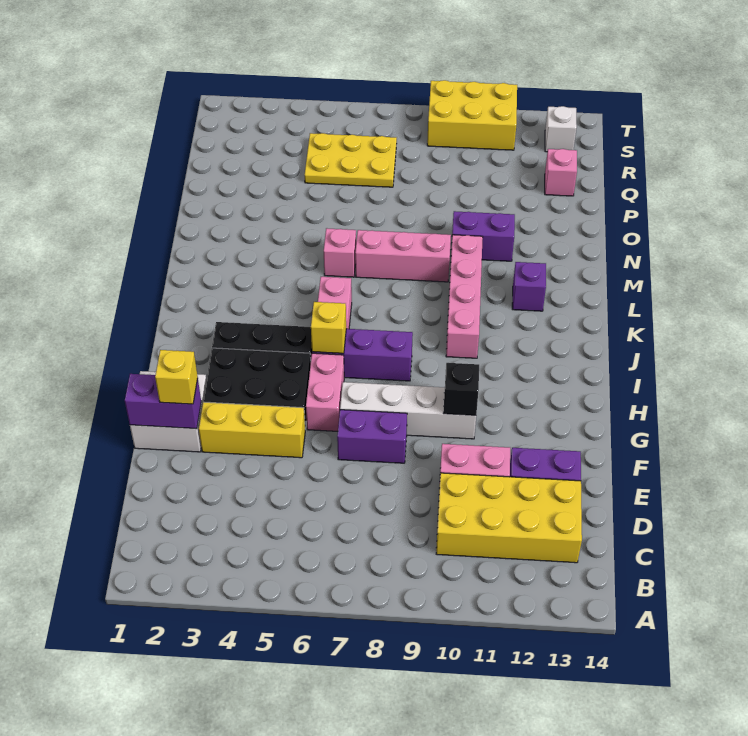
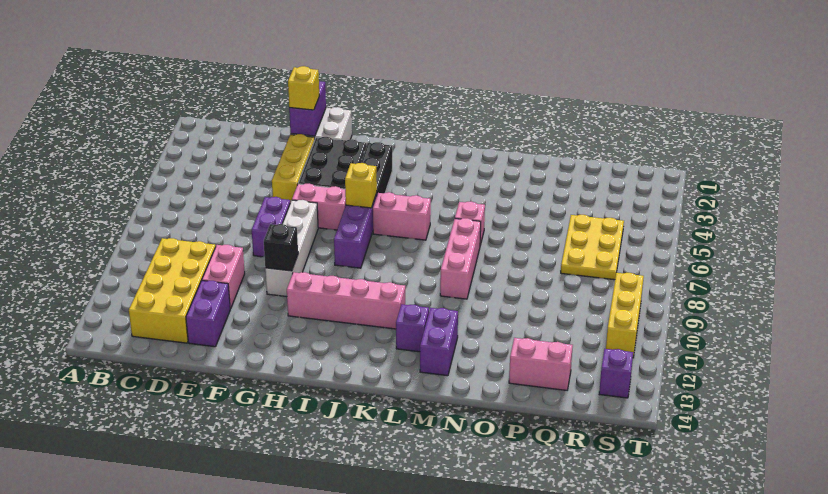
pink brick J10:M10 level 1 -> pink brick H11:K11 level 1
purple brick N10:N11 level 1 -> purple brick M12:M13 level 1
pink brick Q13 level 1 -> pink brick P13:Q13 level 1
yellow brick S9:T11 level 1 -> yellow brick S9:S11 level 1
white brick S13 level 1 -> purple brick S13 level 1

